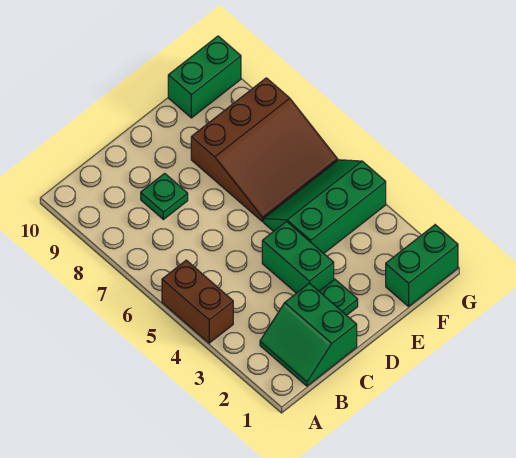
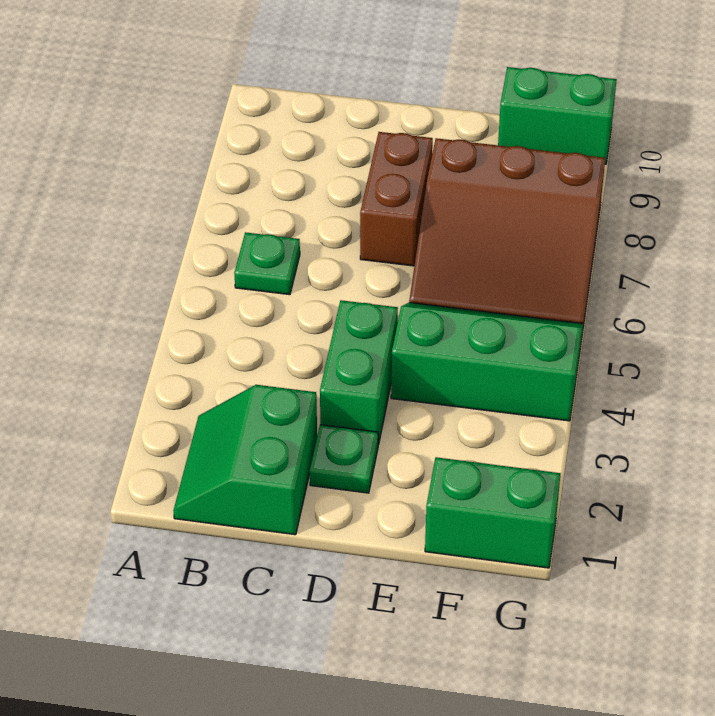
brown brick A4:A5 level 1 -> brown brick D7:D8 level 1
green plate C8 level 1 -> green plate B6 level 1

